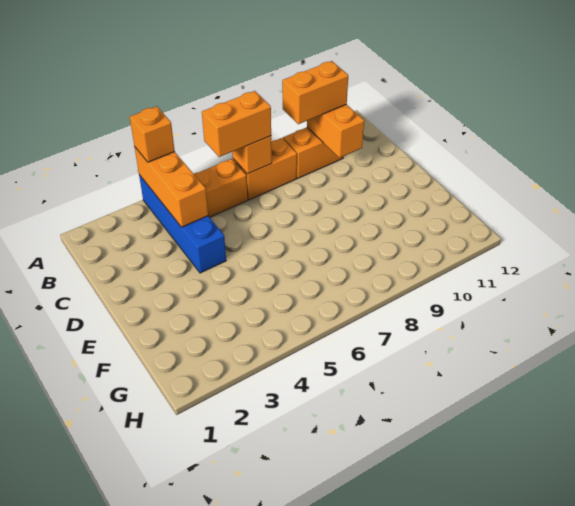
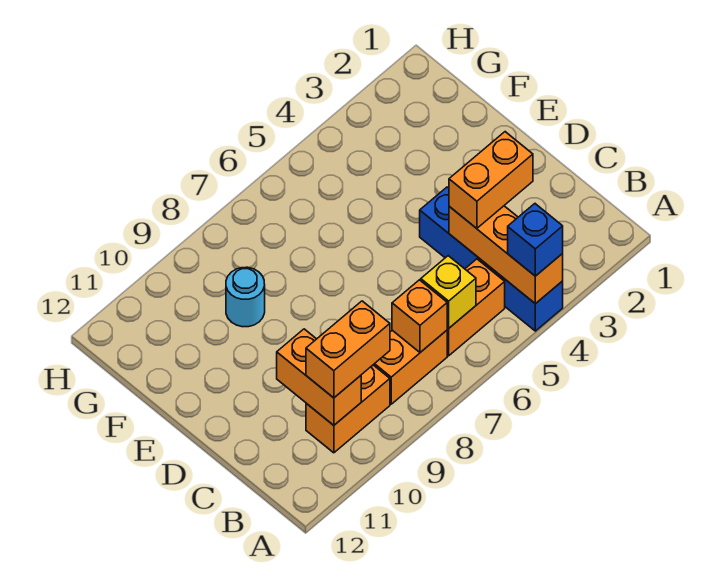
orange brick A4 level 3 -> blue brick A4 level 3
none -> yellow brick B6 level 2
orange brick B6:B7 level 3 -> orange brick C3:C4 level 3
none -> cyan round brick F9 level 1

